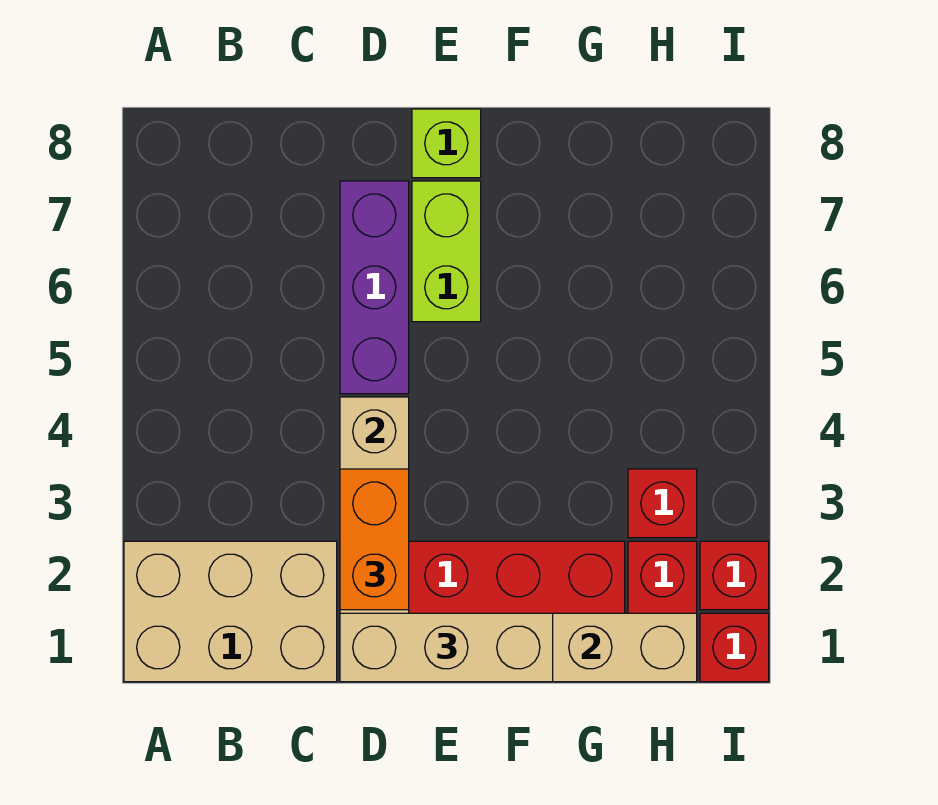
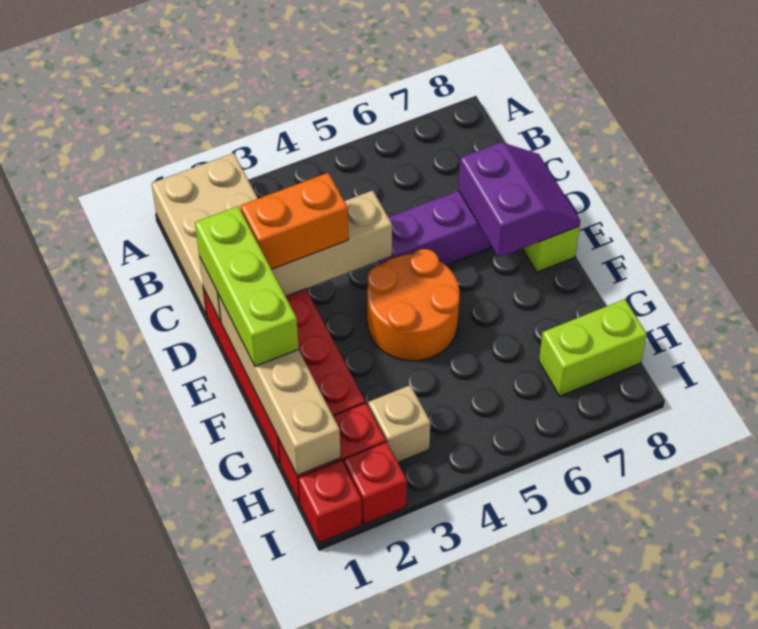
tan brick D1:F1 level 3 -> lime brick D1:F1 level 3
none -> purple slope D7:E8 level 2 top 7
none -> orange round brick E4:F5 level 1
lime brick E6:E7 level 1 -> lime brick H7:H8 level 1
red brick H3 level 1 -> tan brick H3 level 1

